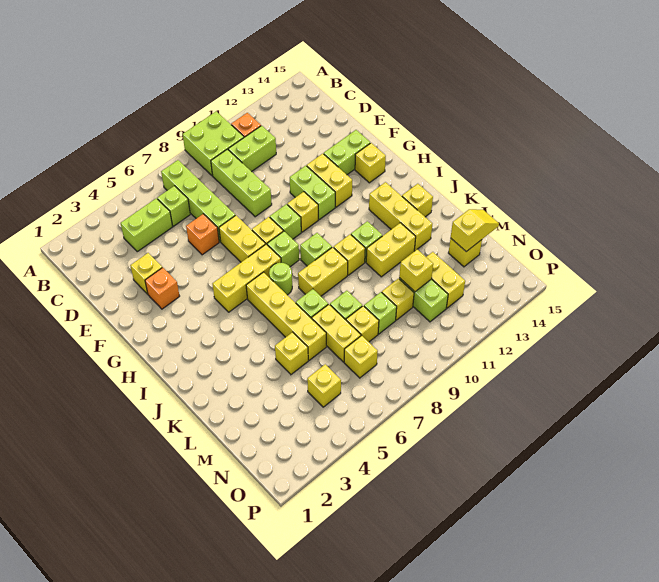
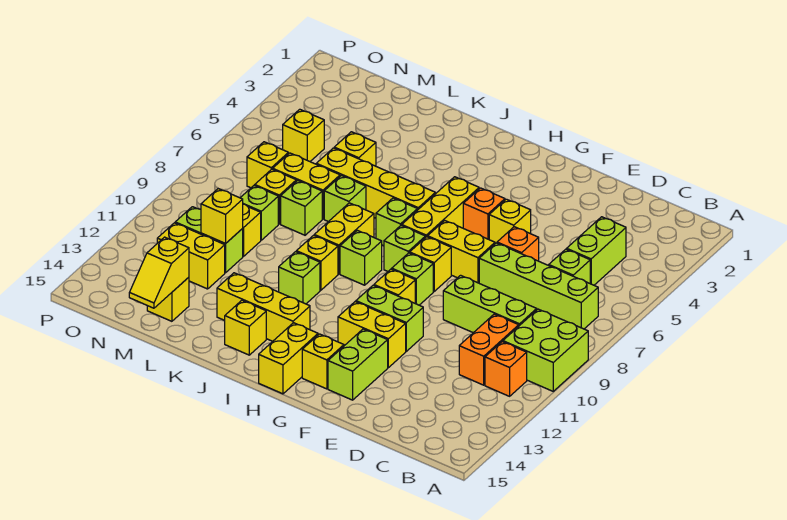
lime brick C10:C11 level 1 -> orange brick C10:C11 level 1
yellow brick E3 level 1 -> yellow brick F5 level 1
orange brick F3 level 1 -> orange brick G5 level 1
lime round brick I7 level 1 -> lime brick I7 level 1
yellow brick K11:K12 level 1 -> yellow brick H14:H15 level 1

